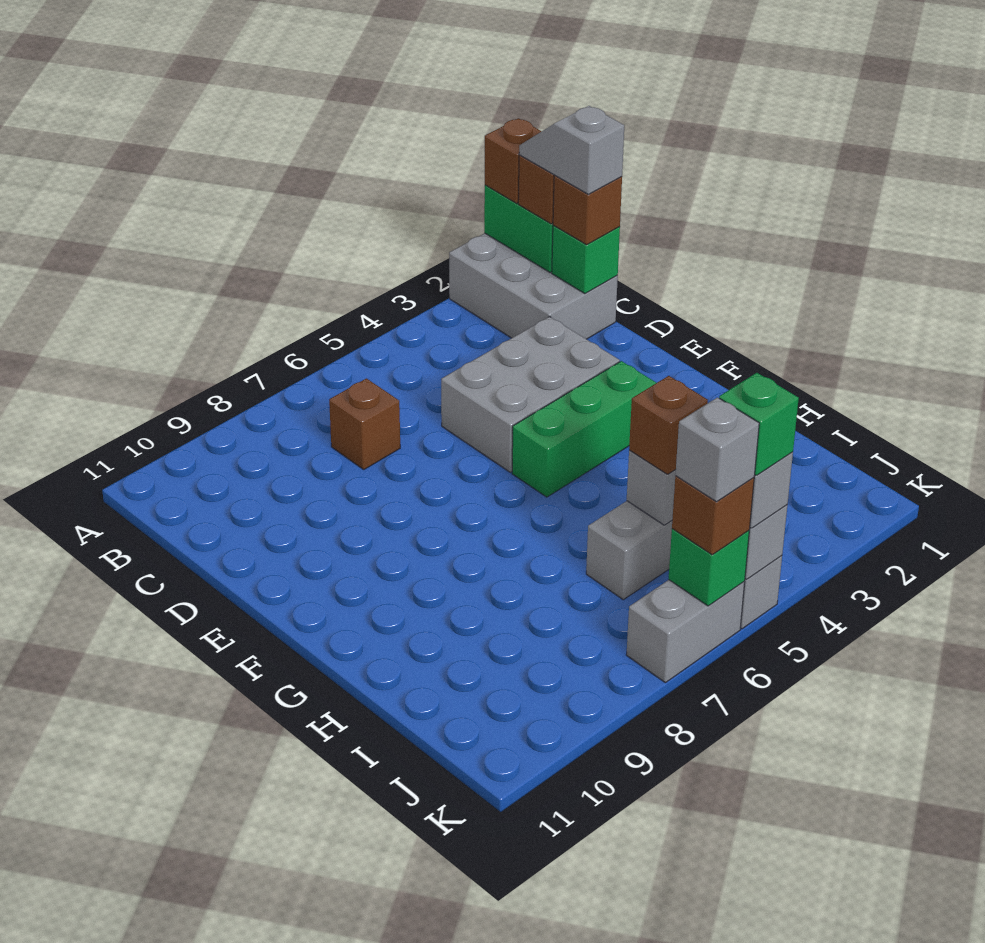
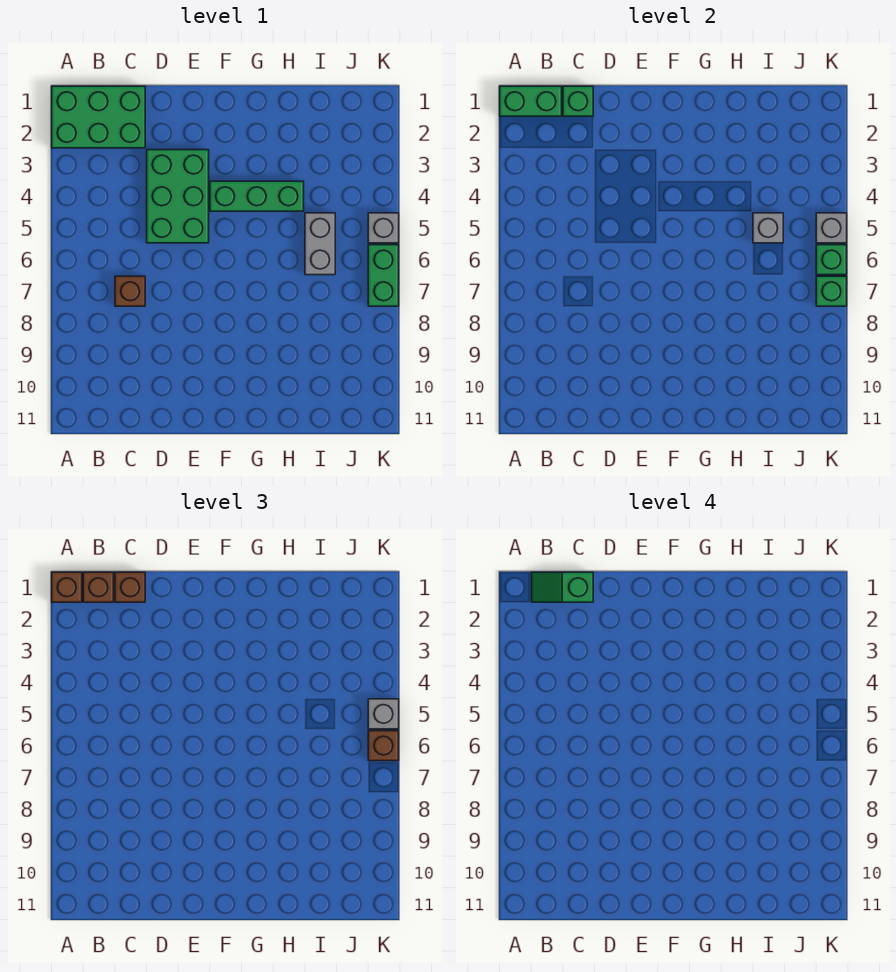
grey brick A1:C2 level 1 -> green brick A1:C2 level 1
grey slope B1:C1 level 4 top C -> green slope B1:C1 level 4 top C
grey brick D3:E5 level 1 -> green brick D3:E5 level 1
green brick F3:F5 level 1 -> green brick F4:H4 level 1
brown brick I5 level 3 -> none
green brick K5 level 4 -> green brick K7 level 2
grey brick K6:K7 level 1 -> green brick K6:K7 level 1
grey brick K6 level 4 -> none

